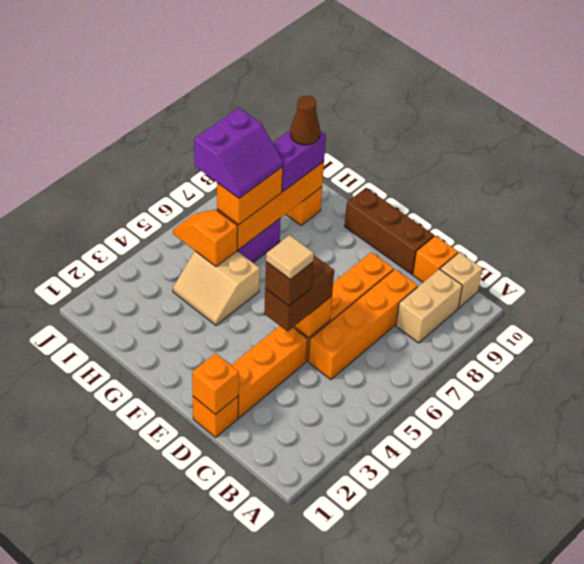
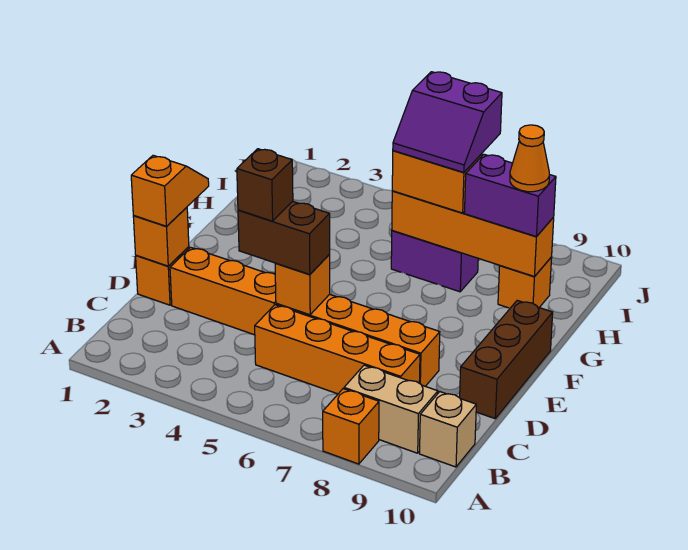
orange brick C10 level 1 -> orange brick A8 level 1
tan tile D4 level 5 -> none
tan slope G4:H5 level 1 top 5 -> none
orange slope H5:I5 level 2 top H -> orange slope D1:E1 level 3 top D
brown cone H9 level 4 -> orange cone H9 level 4

